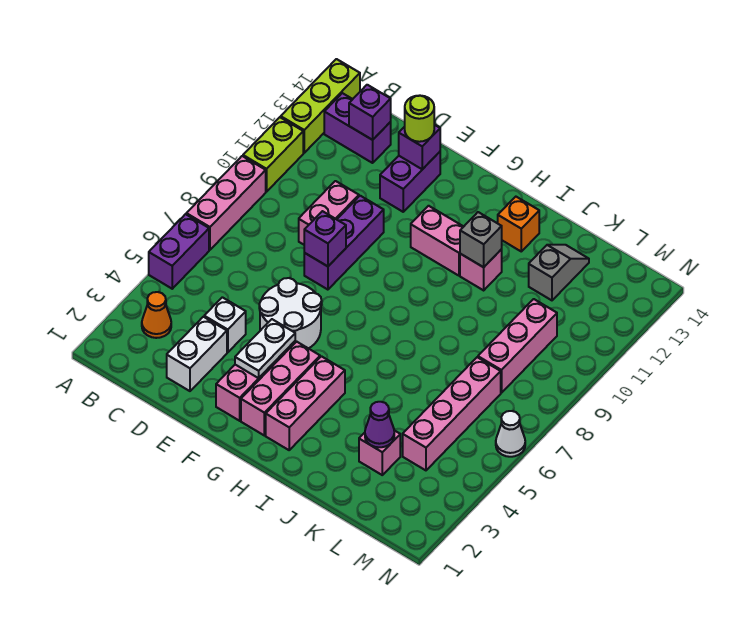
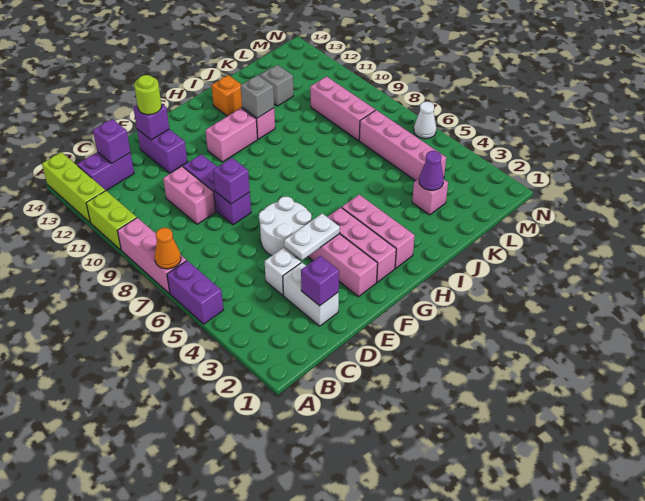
orange cone B3 level 1 -> orange cone A7 level 2
none -> purple brick D2 level 2
white plate F3:F4 level 2 -> white plate E4:F4 level 2

